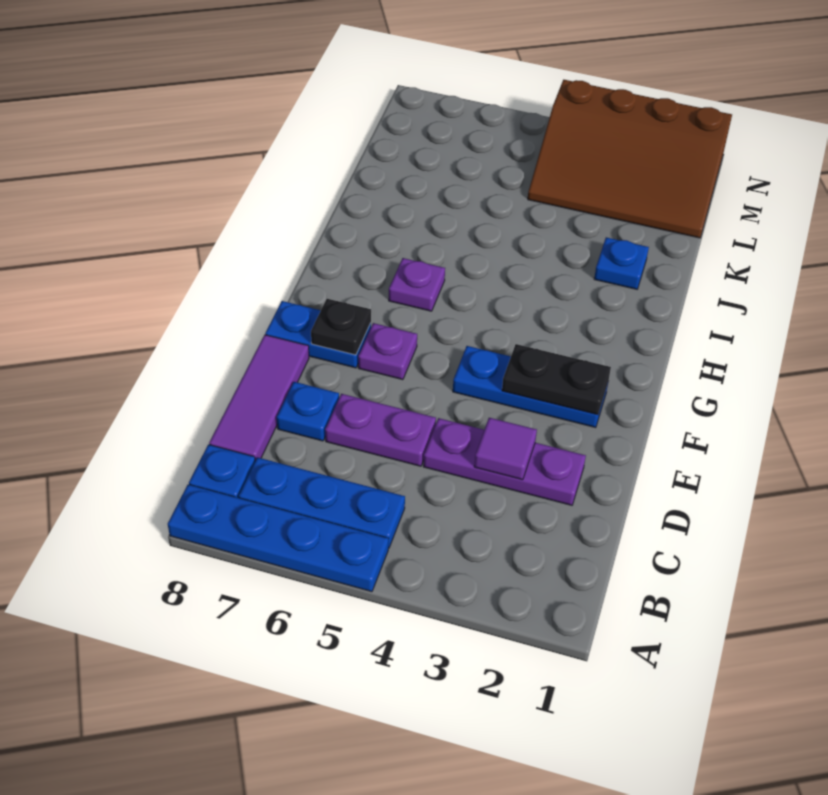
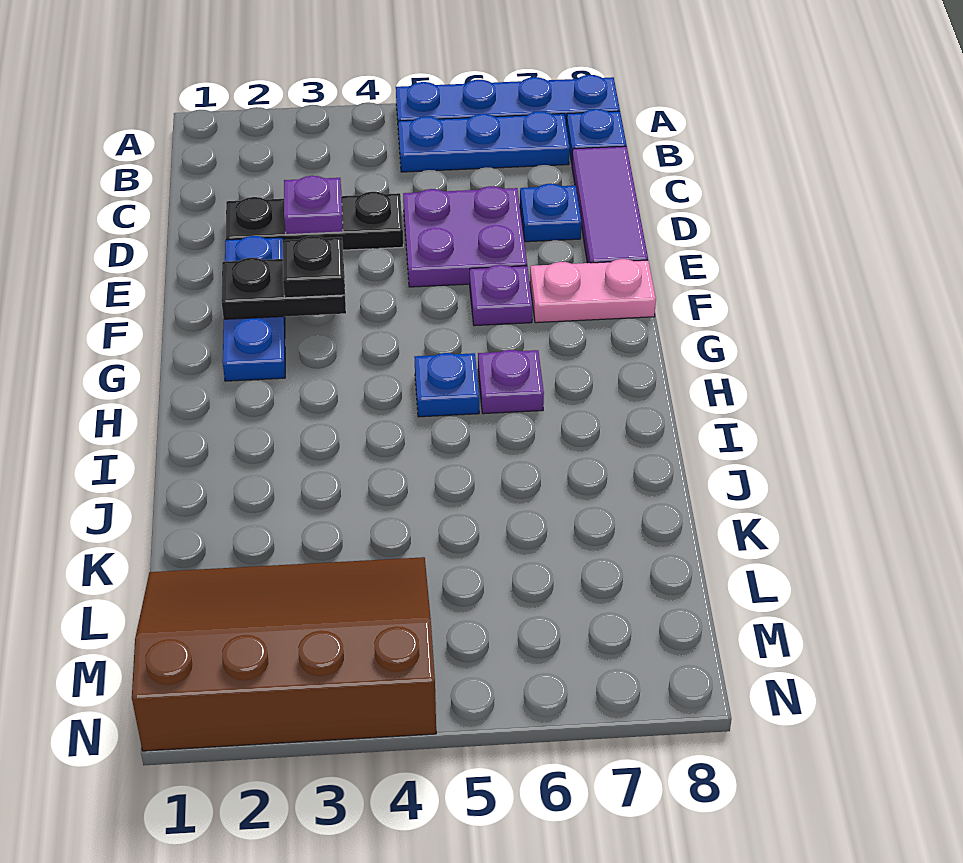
purple plate D2:D4 level 1 -> black plate D2:D4 level 1
purple tile D3 level 2 -> purple plate D3 level 2
purple plate D5:D6 level 1 -> purple plate D5:E6 level 1
blue plate F2:F4 level 1 -> blue plate E2:G2 level 1
blue plate F7:F8 level 1 -> pink plate F7:F8 level 1
black plate F7 level 2 -> black plate F3 level 3
blue plate J2 level 1 -> blue plate H5 level 1

